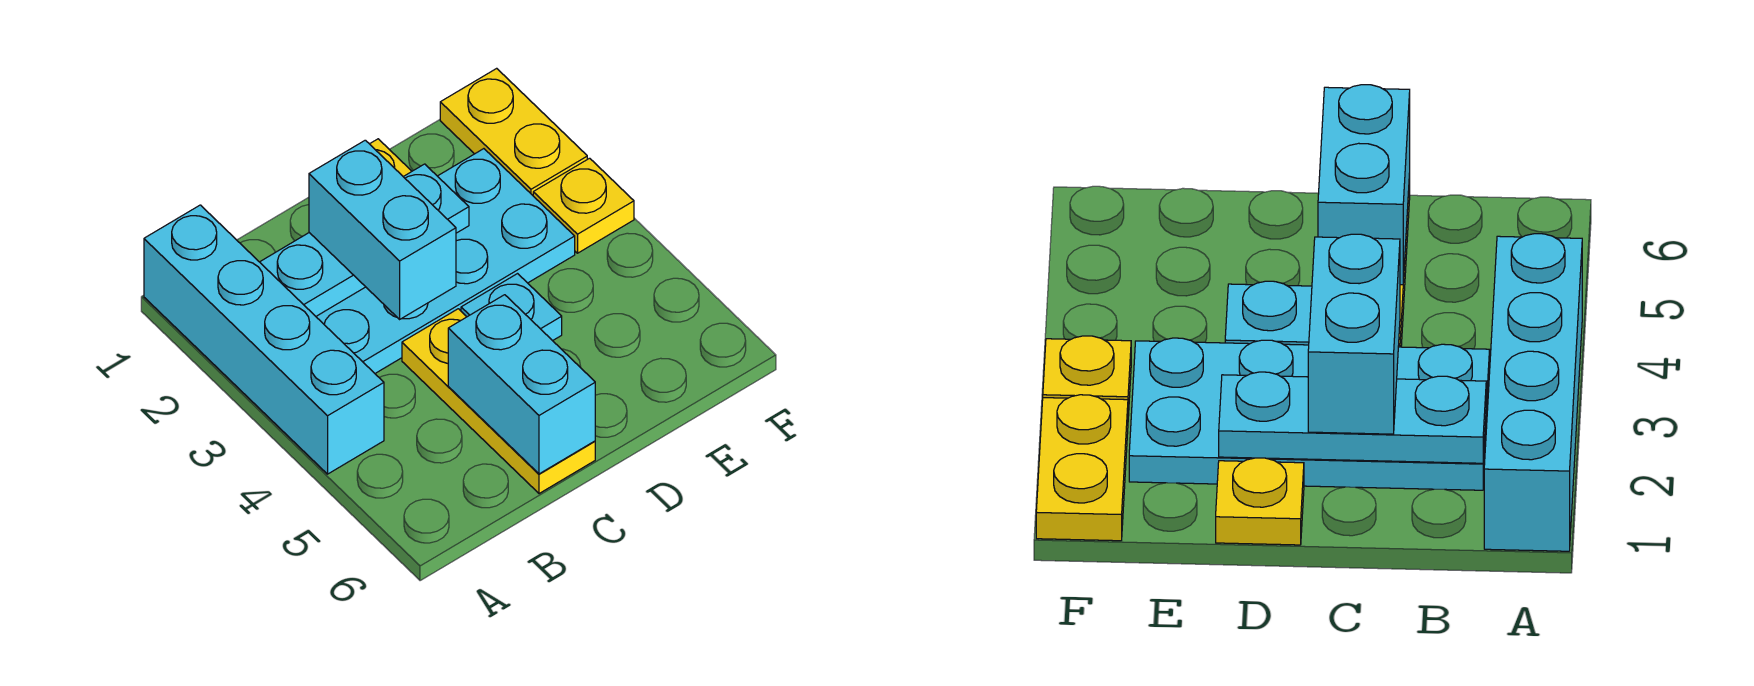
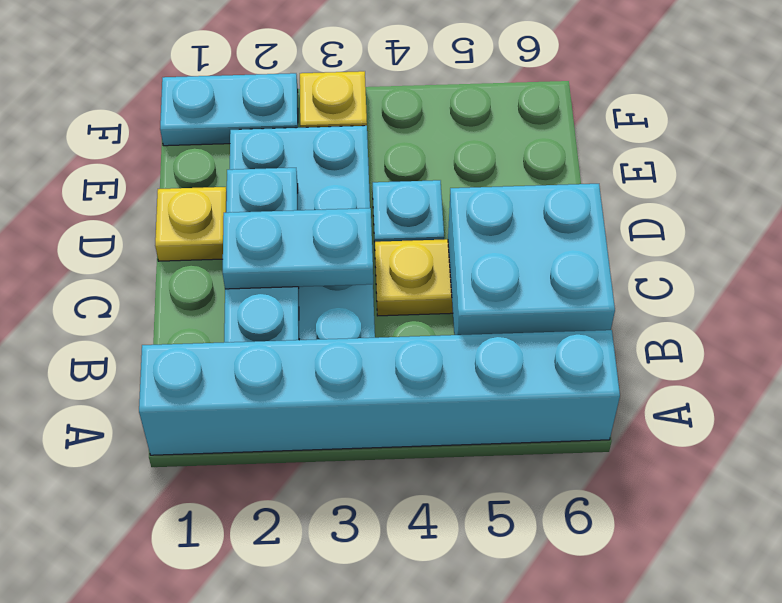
cyan brick A1:A4 level 1 -> cyan brick A1:A6 level 1
cyan brick C2:C3 level 3 -> cyan plate C2:C3 level 3
cyan brick C5:C6 level 2 -> cyan brick B5:C6 level 2
yellow plate F1:F2 level 1 -> cyan plate F1:F2 level 1

